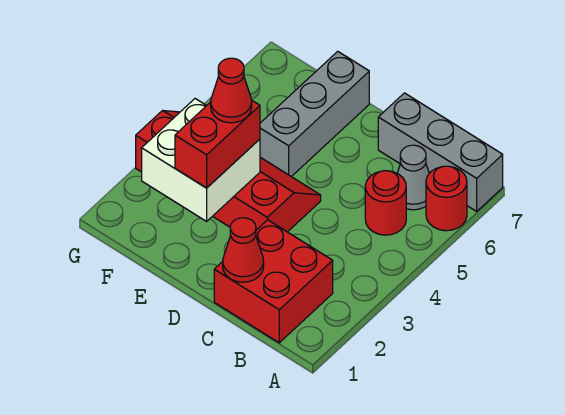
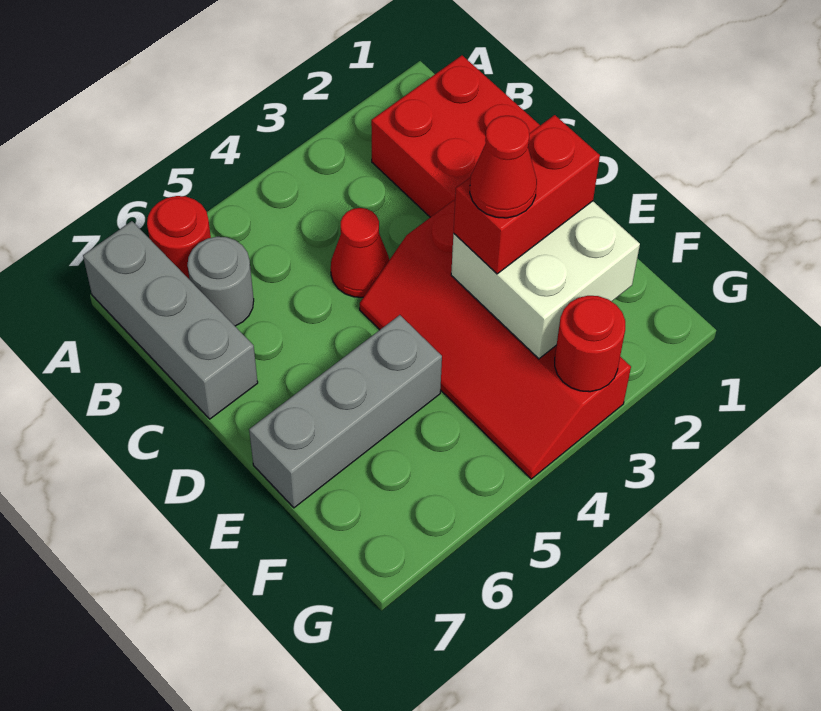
red round brick B5 level 1 -> red round brick G3 level 2
grey cone B6 level 1 -> grey round brick B6 level 1
red cone C1 level 2 -> red cone C4 level 1

